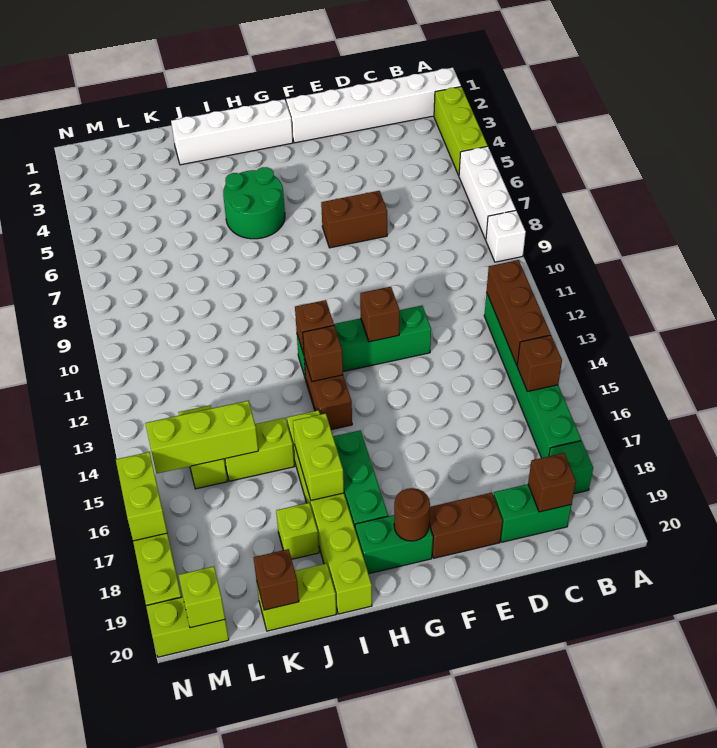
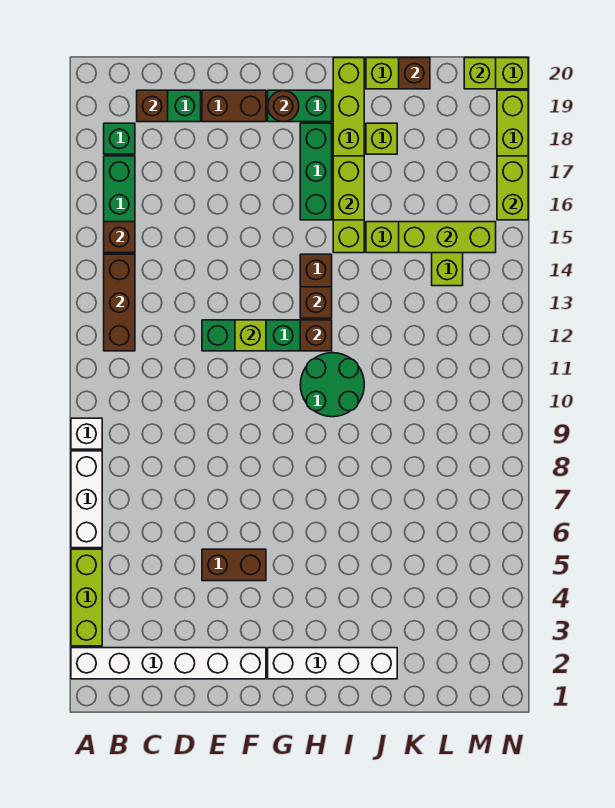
brown brick E7:F7 level 1 -> brown brick E5:F5 level 1
brown brick F12 level 2 -> lime brick F12 level 2
green round brick H5:I6 level 1 -> green round brick H10:I11 level 1

